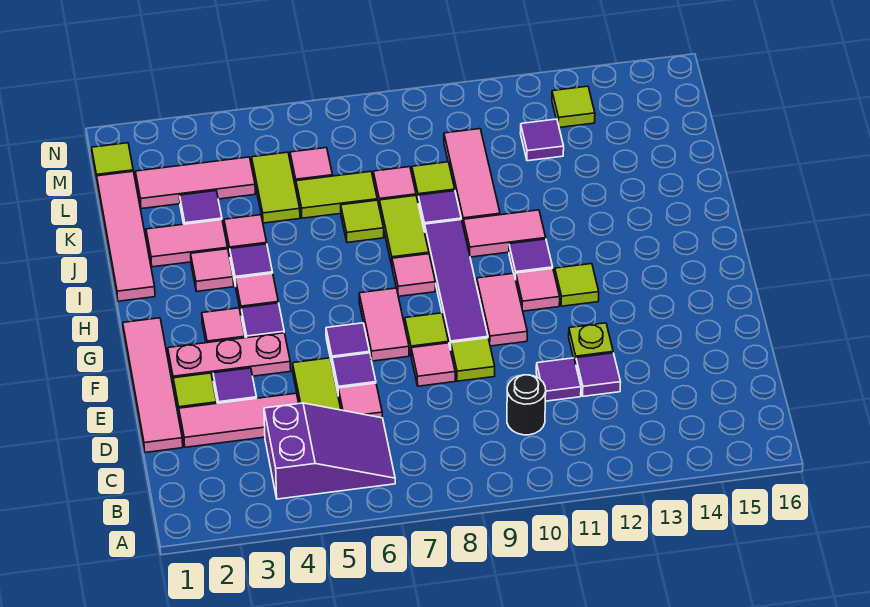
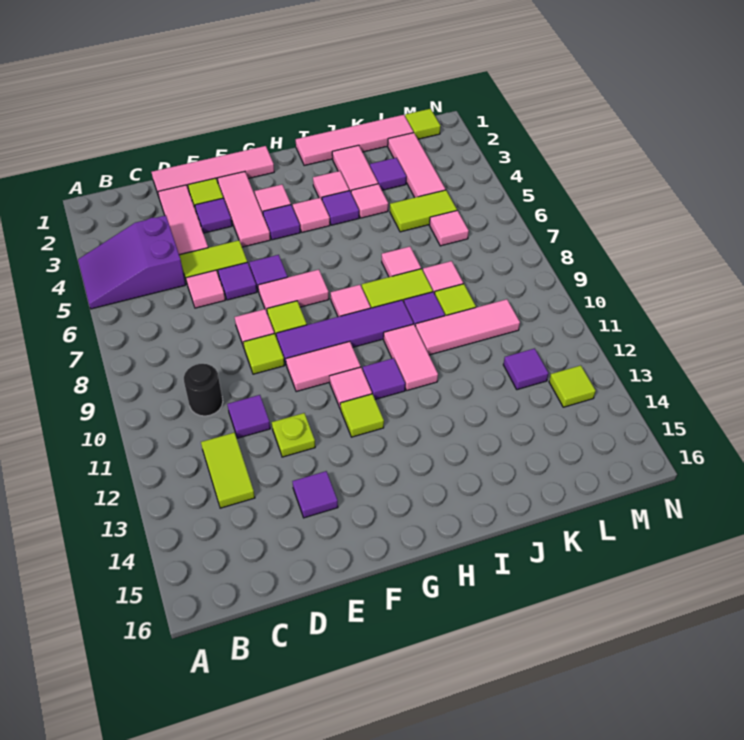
purple slope B4:C6 level 1 top 4 -> purple slope A4:C5 level 1 top C
purple tile D12 level 1 -> purple tile E14 level 1
pink plate F2:F4 level 1 -> pink tile F2:F4 level 1
lime tile J7 level 1 -> pink tile J7 level 1
lime tile K6:K7 level 1 -> lime tile C12:C13 level 1

